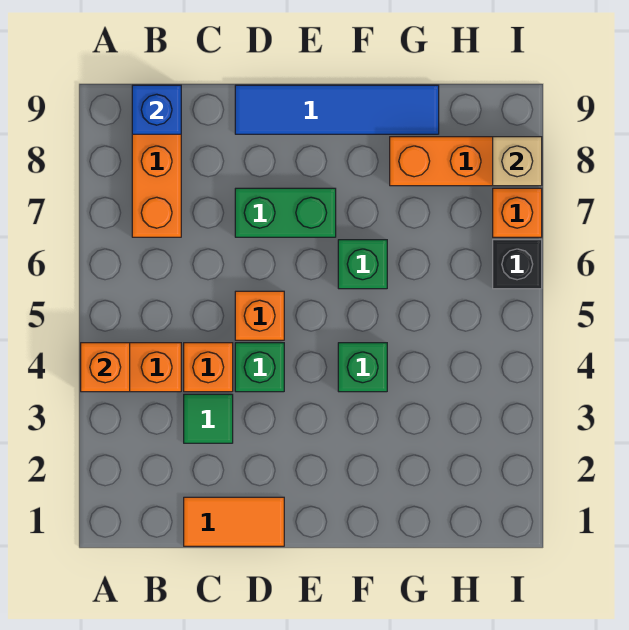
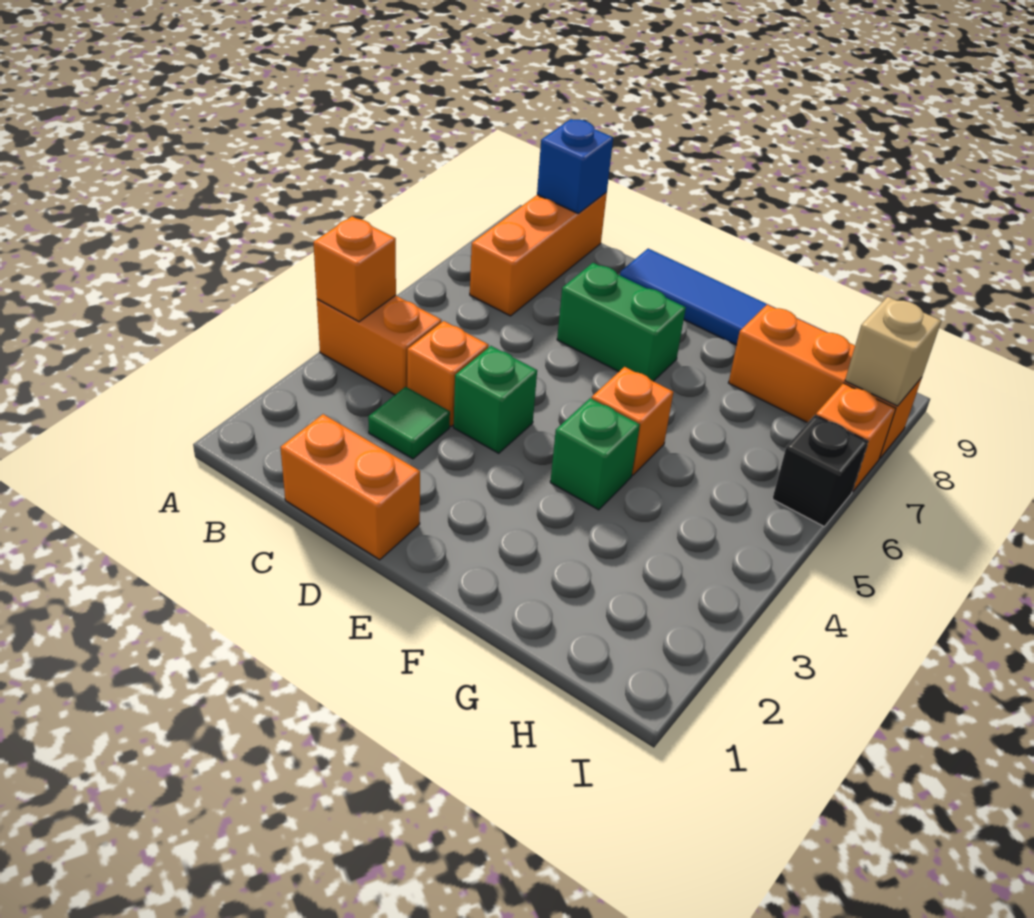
orange tile C1:D1 level 1 -> orange brick C1:D1 level 1
orange brick D5 level 1 -> orange brick F5 level 1
green brick F6 level 1 -> none

